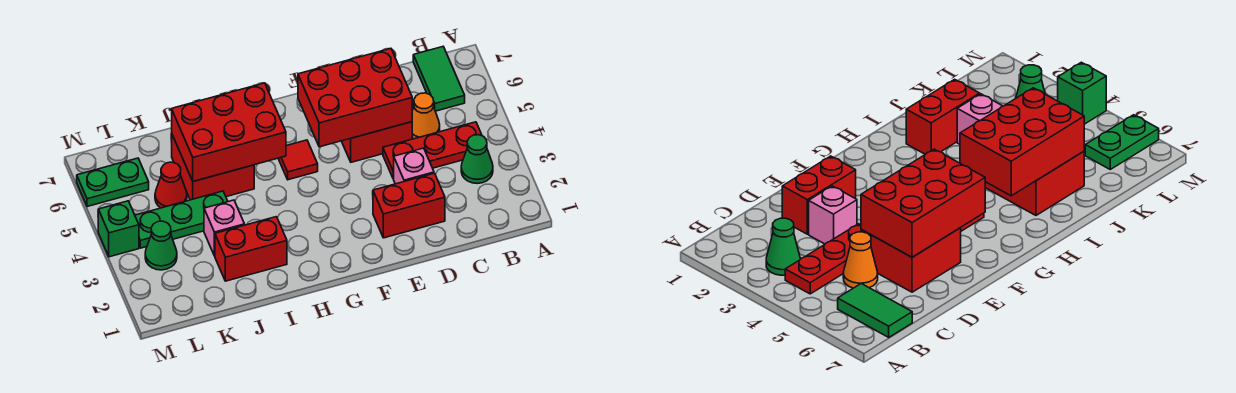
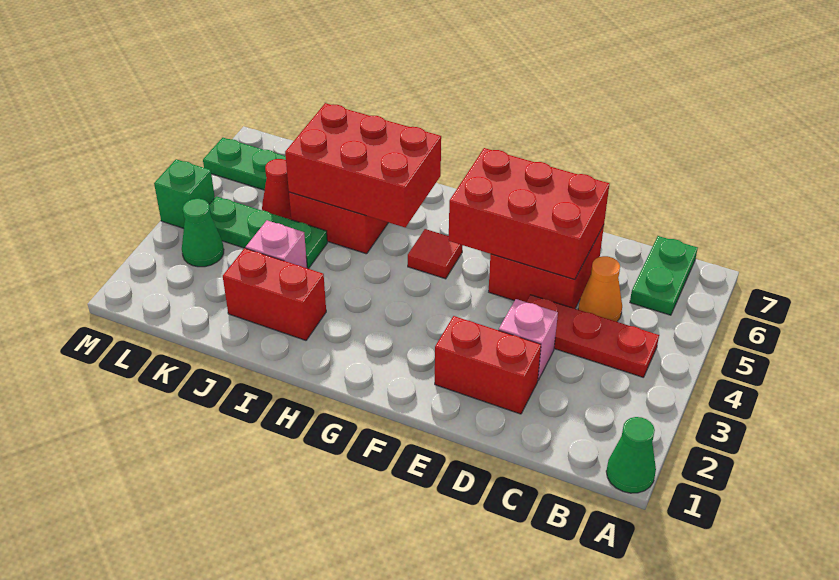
green cone B3 level 1 -> green cone A1 level 1
green tile B6:B7 level 1 -> green plate B6:B7 level 1

